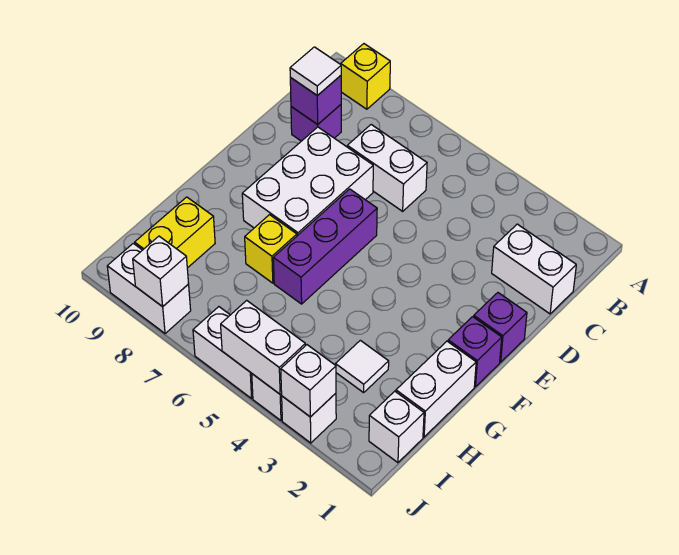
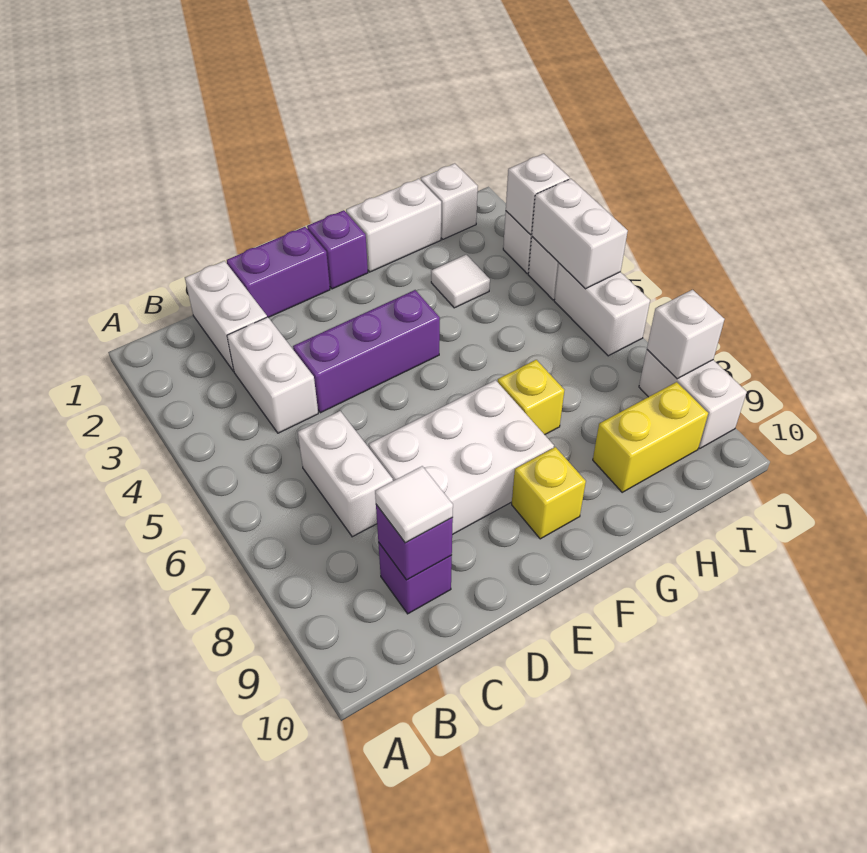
yellow brick A9 level 1 -> yellow brick F9 level 1
none -> white brick C3:C4 level 1
purple brick E1 level 1 -> purple brick D1:E1 level 1
purple brick E6:G6 level 1 -> purple brick D4:F4 level 1

